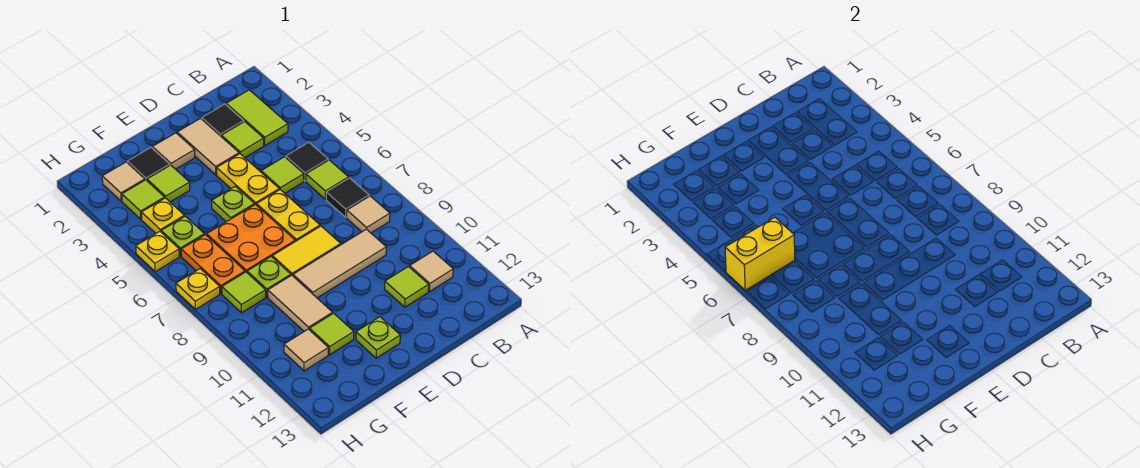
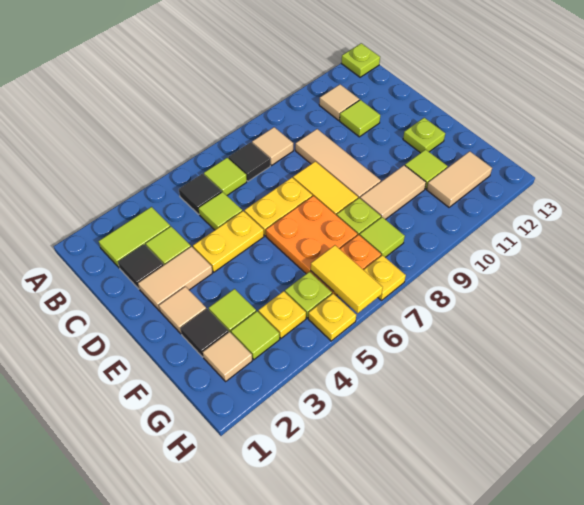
lime plate E5 level 1 -> lime plate A13 level 1
yellow brick G6:H6 level 2 -> yellow tile G6:H6 level 2
tan tile G11 level 1 -> tan tile G11:G12 level 1

